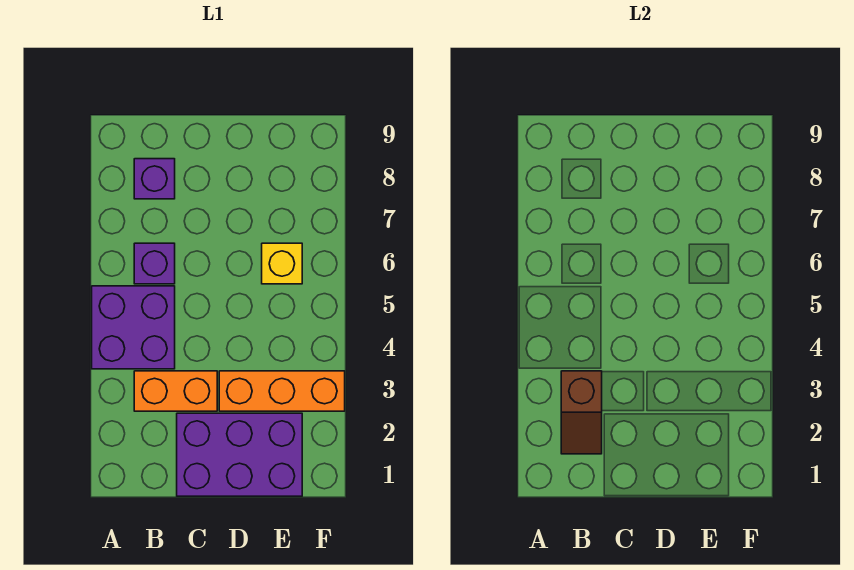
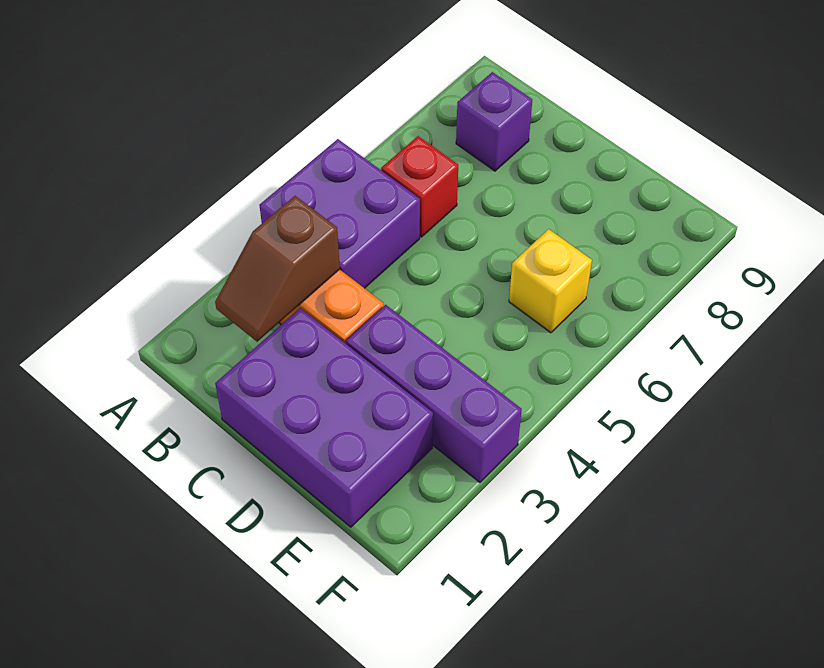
purple brick B6 level 1 -> red brick B6 level 1
orange brick D3:F3 level 1 -> purple brick D3:F3 level 1

